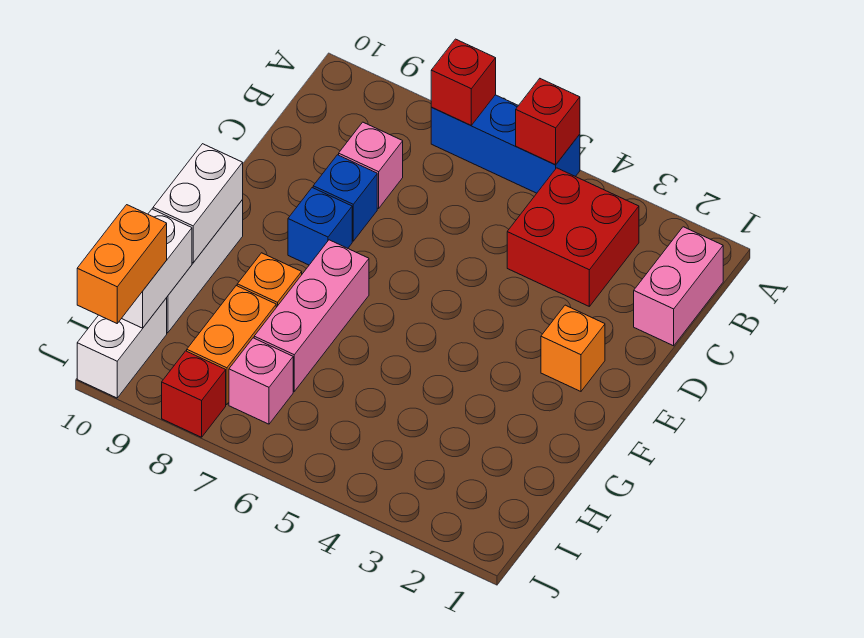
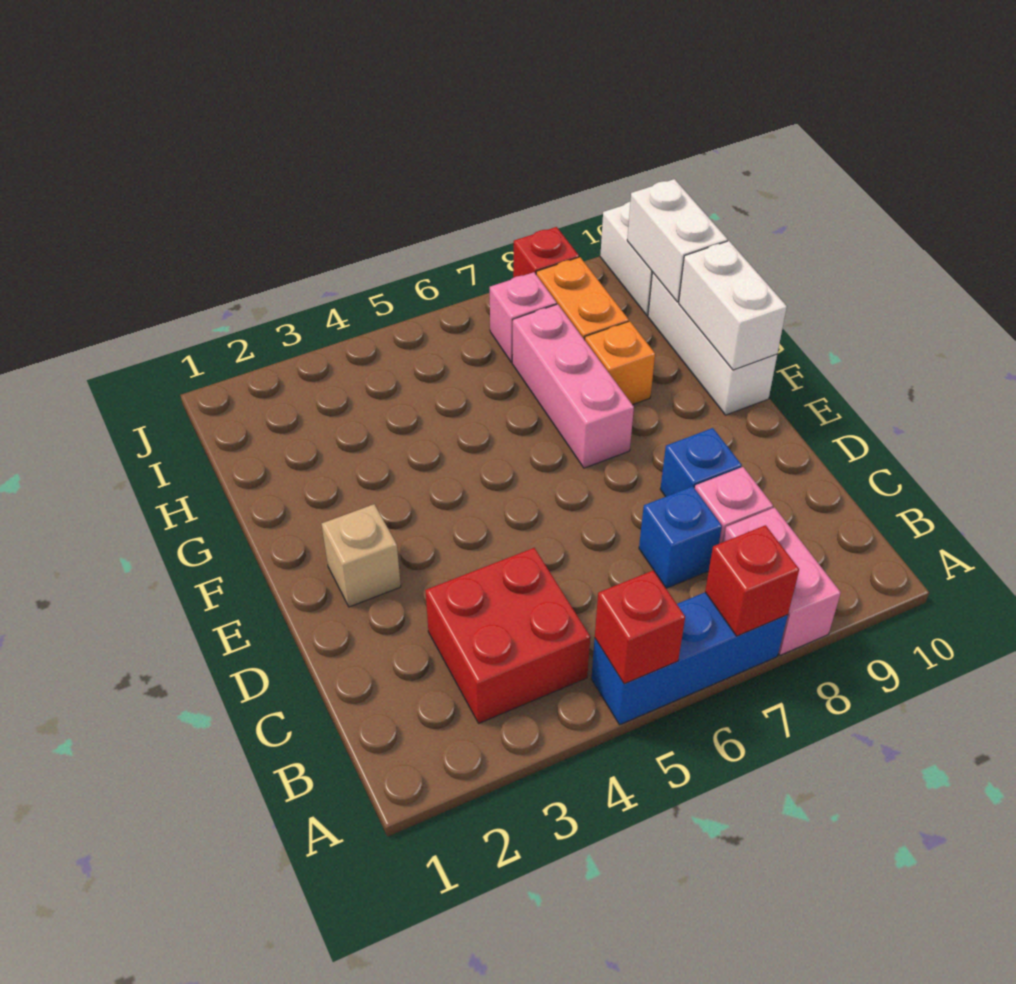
pink brick B1:C1 level 1 -> pink brick A8:B8 level 1
orange brick E2 level 1 -> tan brick E2 level 1
blue brick E8 level 1 -> blue brick C7 level 1
orange brick I10:J10 level 3 -> none

